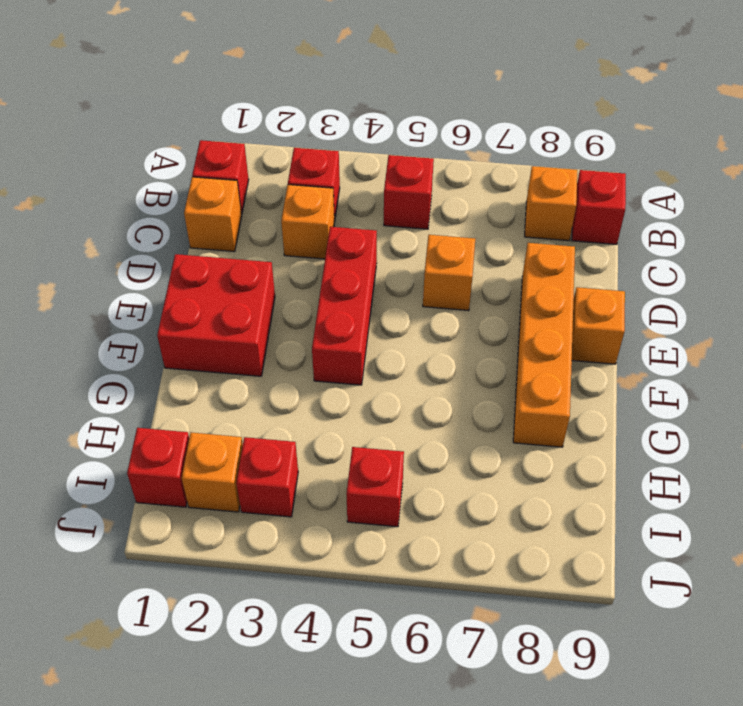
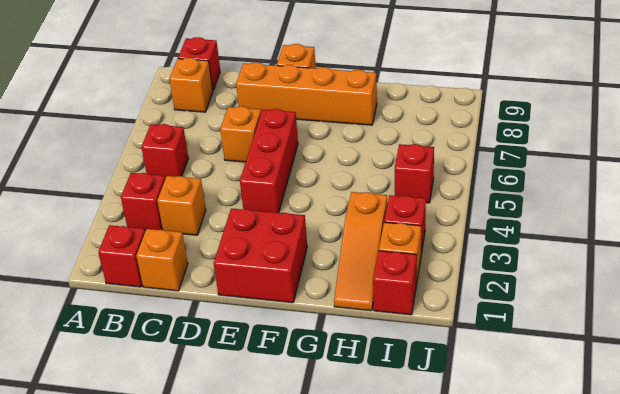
red brick D4:F4 level 1 -> red brick E4:E6 level 1
none -> orange slope H1:H3 level 1 top 3

